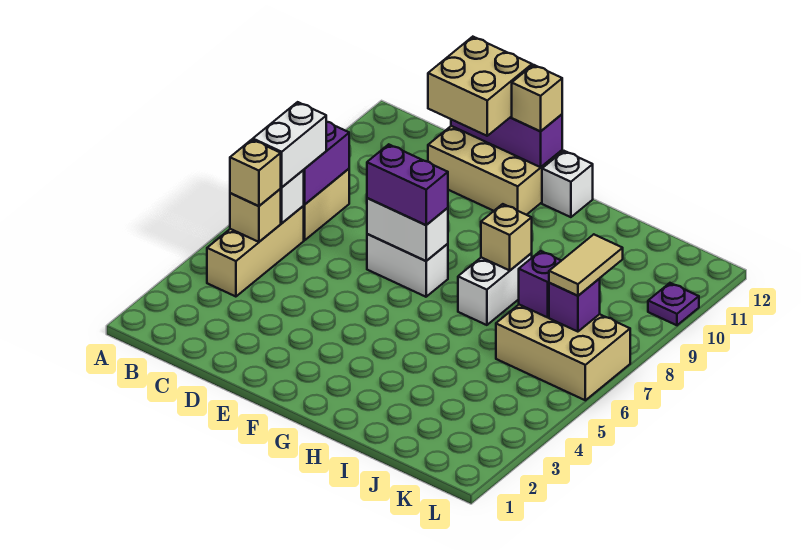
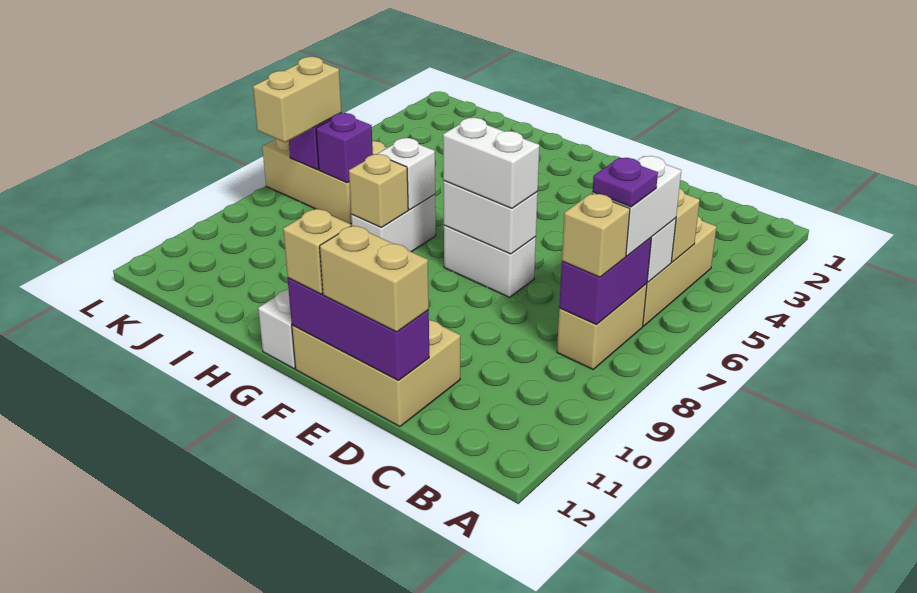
tan brick B5 level 3 -> tan brick B8 level 3
tan brick D11:E12 level 3 -> tan brick D12:E12 level 3
purple brick E7:F7 level 3 -> white brick E7:F7 level 3
none -> white brick H7 level 2
tan tile K7:K8 level 3 -> tan brick K7:K8 level 3
purple plate L10 level 1 -> purple plate B7 level 4

